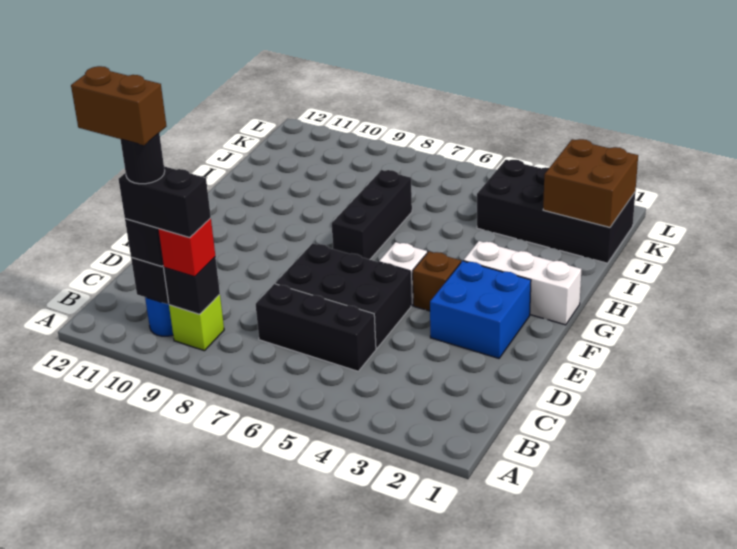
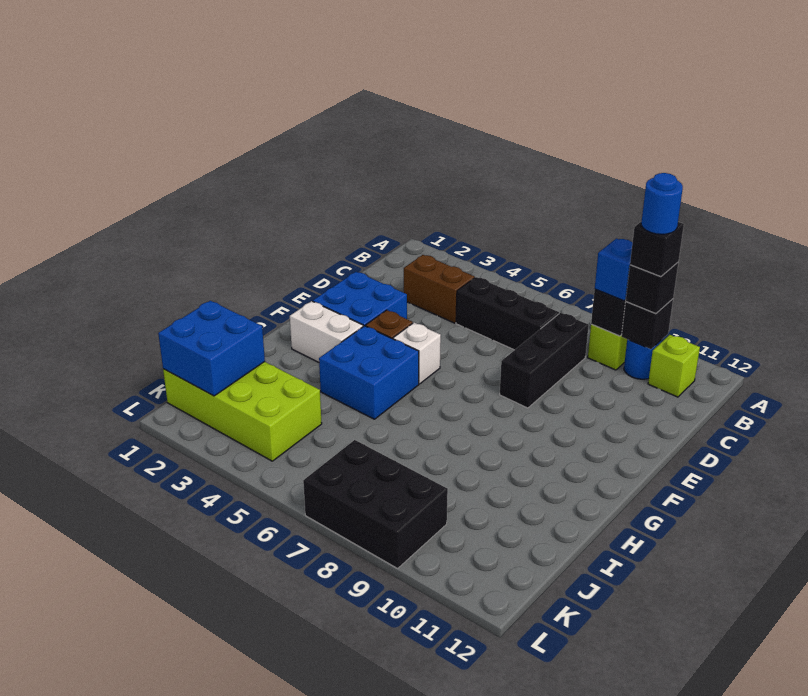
red brick B9 level 3 -> blue brick B9 level 3
black brick B9:B10 level 4 -> black brick B10 level 4
black round brick B10 level 5 -> blue round brick B10 level 5
brown brick B10:B11 level 6 -> brown brick C3:C4 level 1
none -> lime brick B11 level 1
black brick D5:E7 level 1 -> black brick K7:L9 level 1
white brick G1:G3 level 1 -> white brick G2:G3 level 1
none -> blue brick G4:H5 level 1
black brick G7:I7 level 1 -> black brick C8:E8 level 1
black brick J1:K4 level 1 -> lime brick J1:K4 level 1
brown brick J1:K2 level 2 -> blue brick J1:K2 level 2

